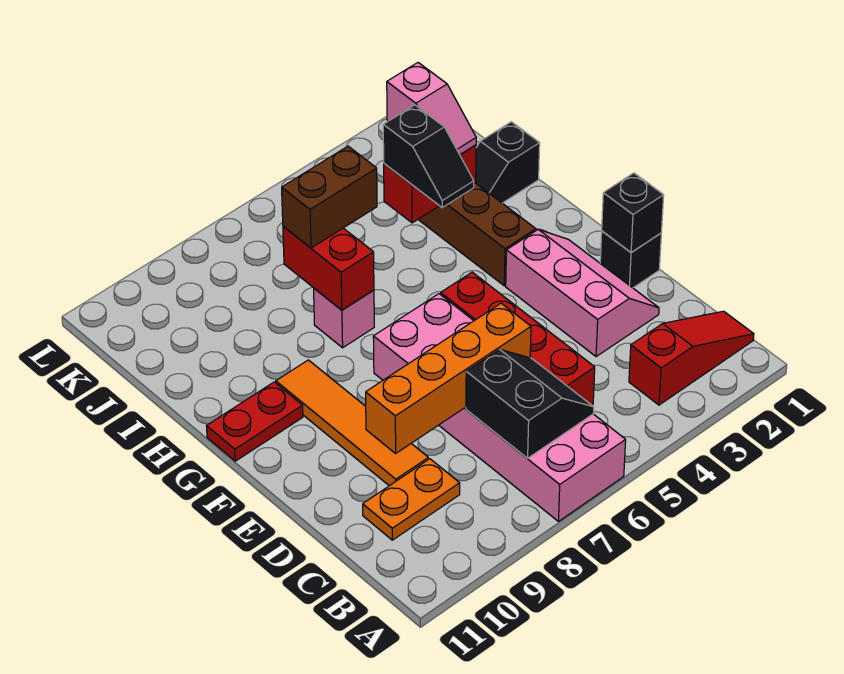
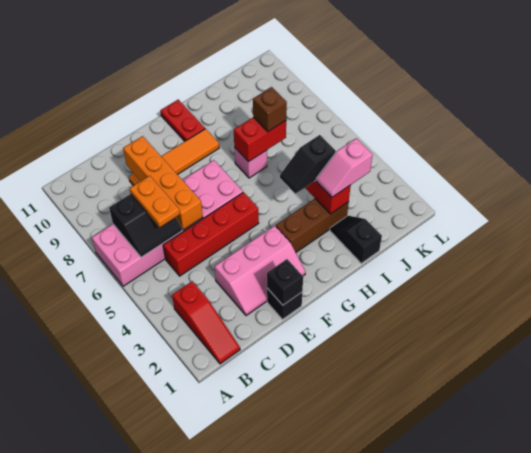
orange plate C9:C10 level 1 -> orange plate C6:C7 level 3
brown brick I6:I7 level 3 -> brown brick I7 level 3

